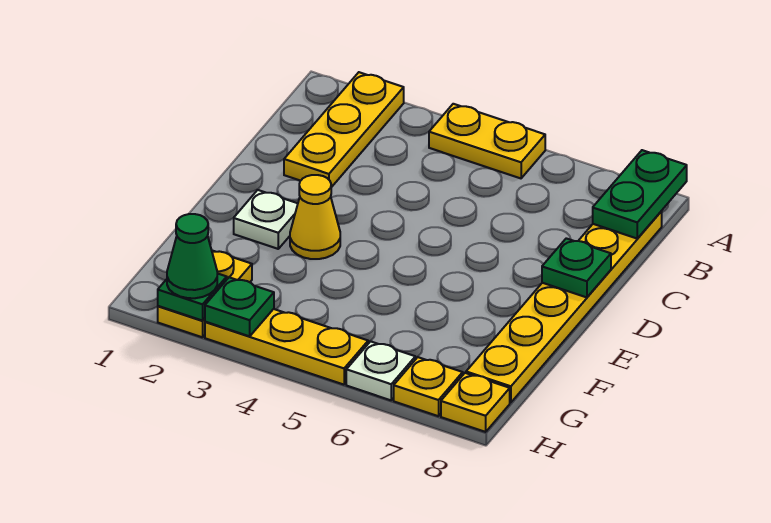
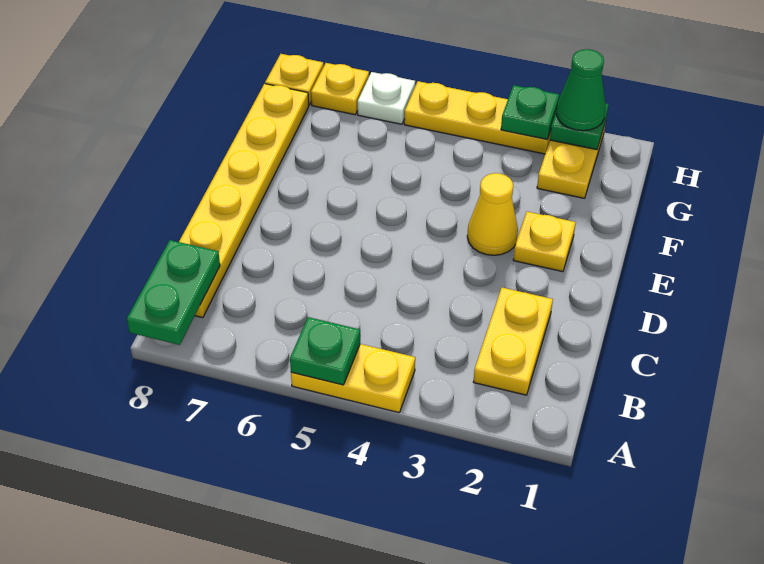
yellow plate A2:C2 level 1 -> yellow plate B2:C2 level 1
green plate D8 level 2 -> green plate A5 level 2
white plate E2 level 1 -> yellow plate E2 level 1

